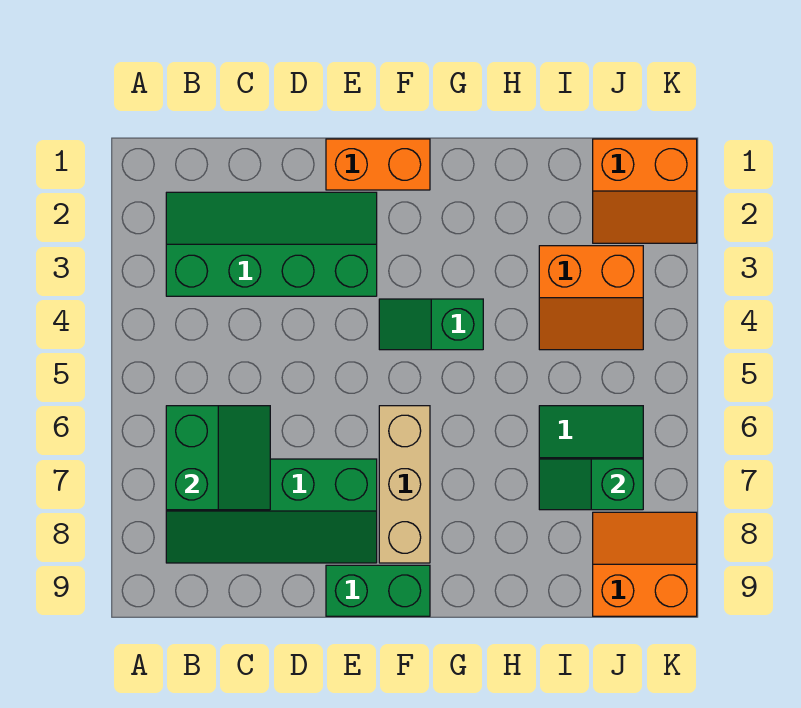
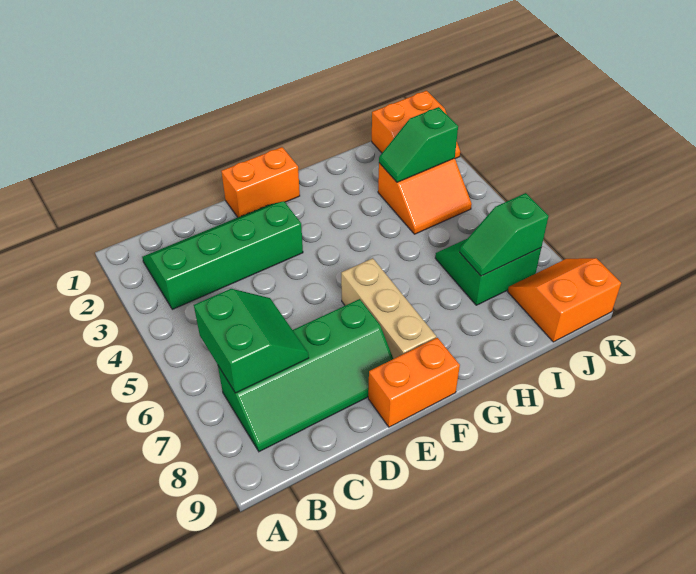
green brick E9:F9 level 1 -> orange brick E9:F9 level 1
green slope F4:G4 level 1 top G -> green slope I3:J3 level 2 top J

